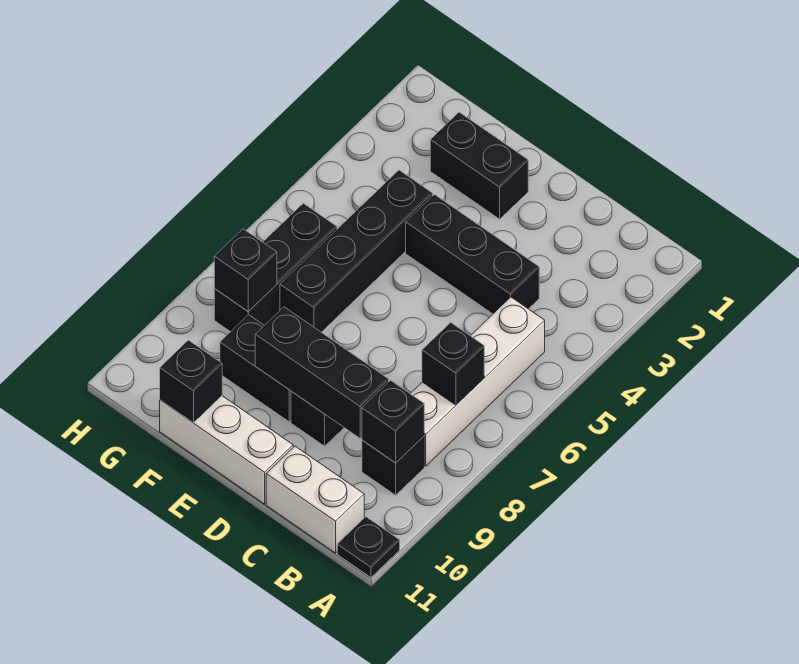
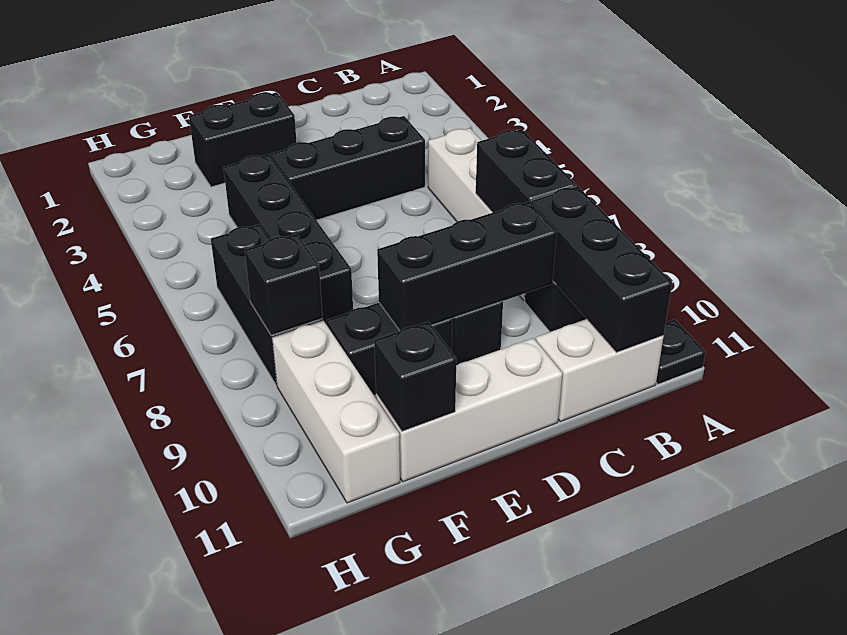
black brick B7 level 2 -> black brick B7:B8 level 2
black brick B9 level 2 -> black brick B9:B11 level 2
none -> white brick G9:G11 level 1

